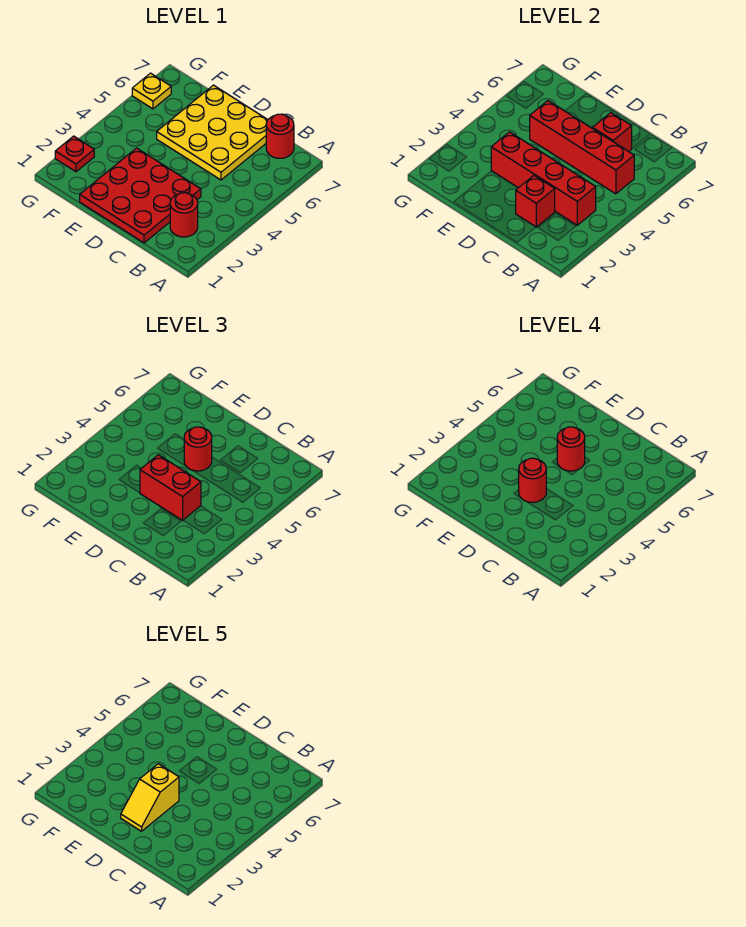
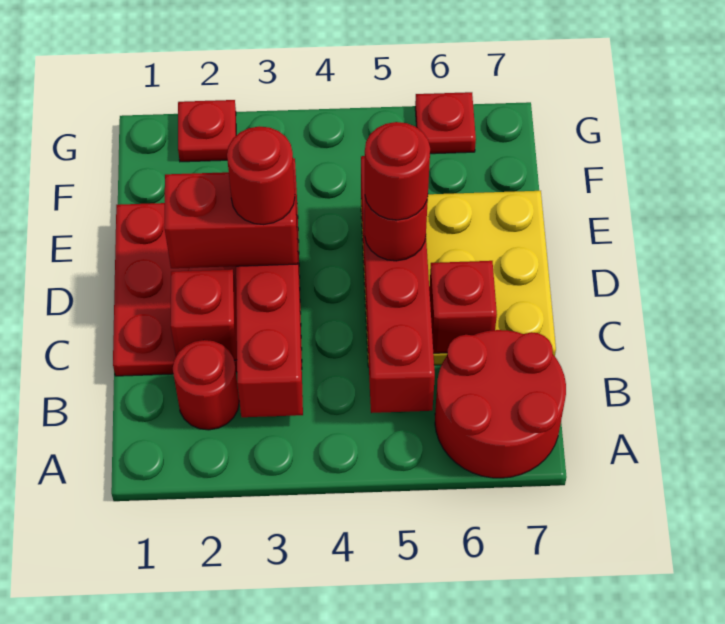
red round brick B7 level 1 -> red round brick A6:B7 level 1
red brick C3:D3 level 3 -> red brick D2:D3 level 3
yellow slope D2:D3 level 5 top 3 -> none
yellow plate G6 level 1 -> red plate G6 level 1

